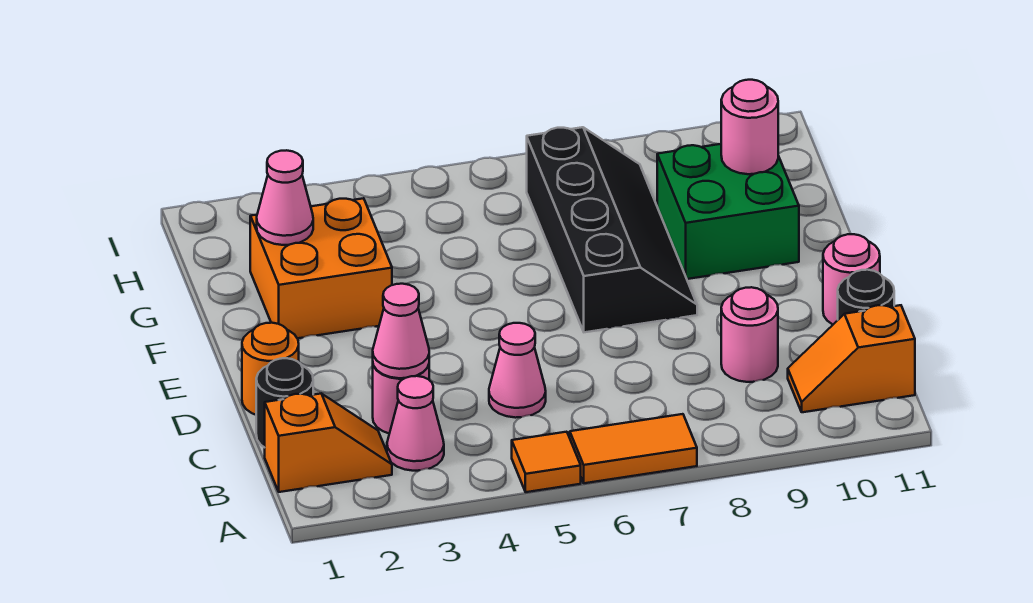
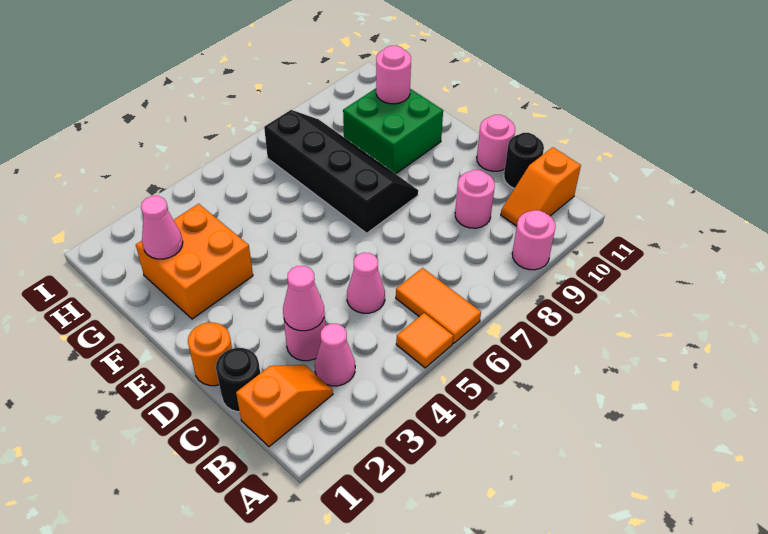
orange tile A6:A7 level 1 -> orange tile A6:B6 level 1
none -> pink round brick A9 level 1

